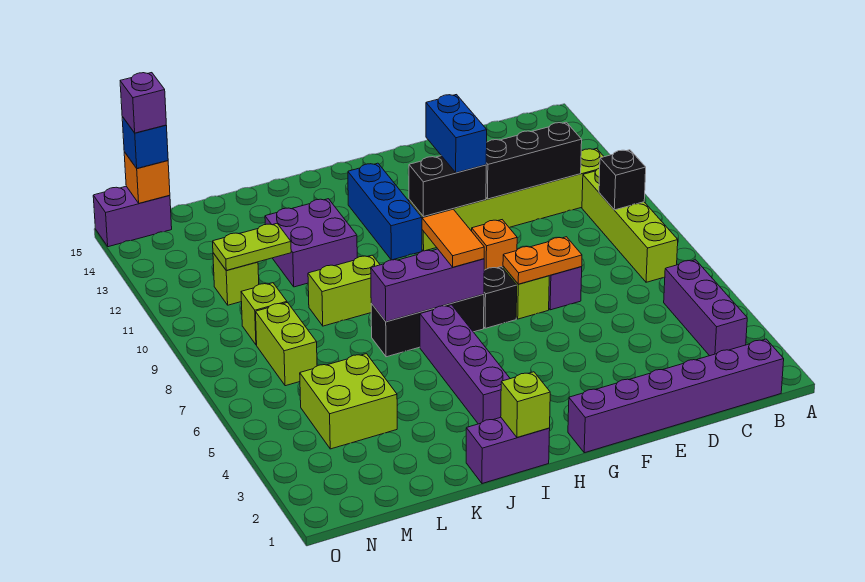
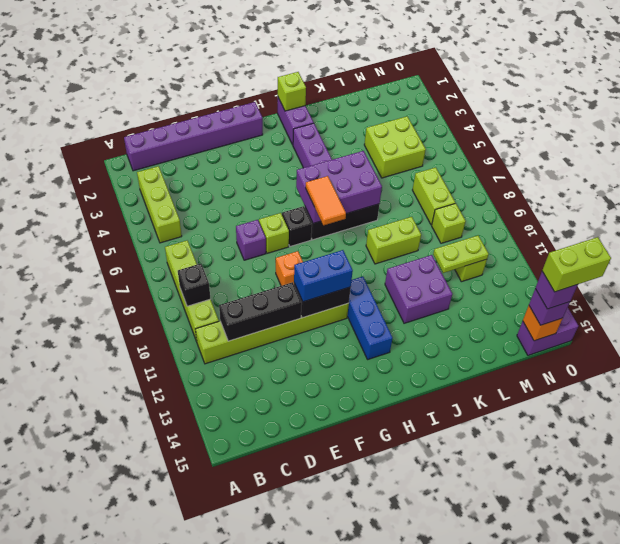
purple brick B3:B5 level 1 -> lime brick B3:B5 level 1
orange plate E7:F7 level 2 -> none
blue brick F11:F12 level 3 -> blue brick F11:G11 level 3
purple brick H7:J7 level 2 -> purple brick H6:J7 level 2
purple brick I1:J1 level 1 -> purple brick I1:I2 level 1
blue brick N15 level 3 -> purple brick N15 level 3
none -> lime brick N15:O15 level 5

